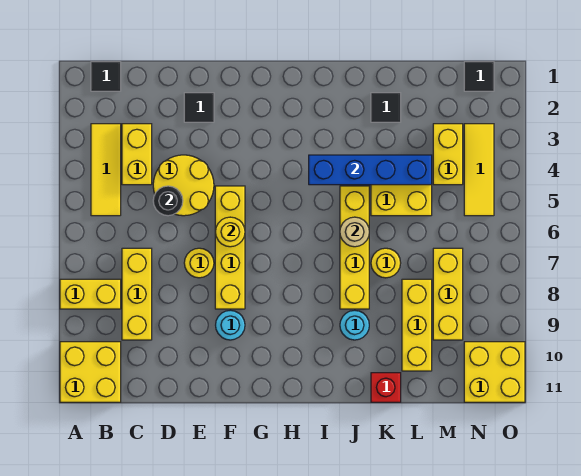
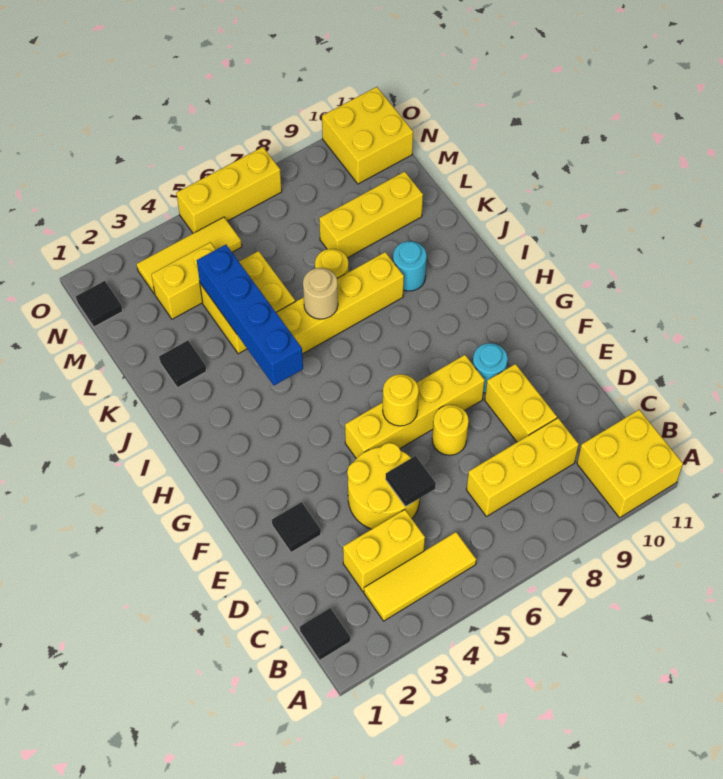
yellow brick A8:B8 level 1 -> yellow brick D9:E9 level 1
black round brick D5 level 2 -> black tile D5 level 2
red brick K11 level 1 -> none
yellow brick M7:M9 level 1 -> yellow brick O5:O7 level 1

